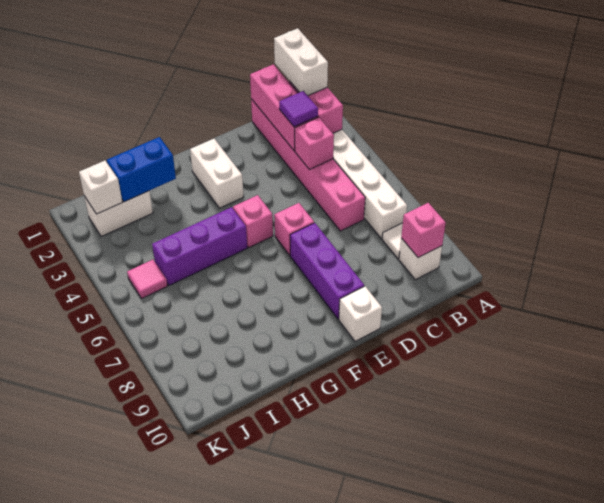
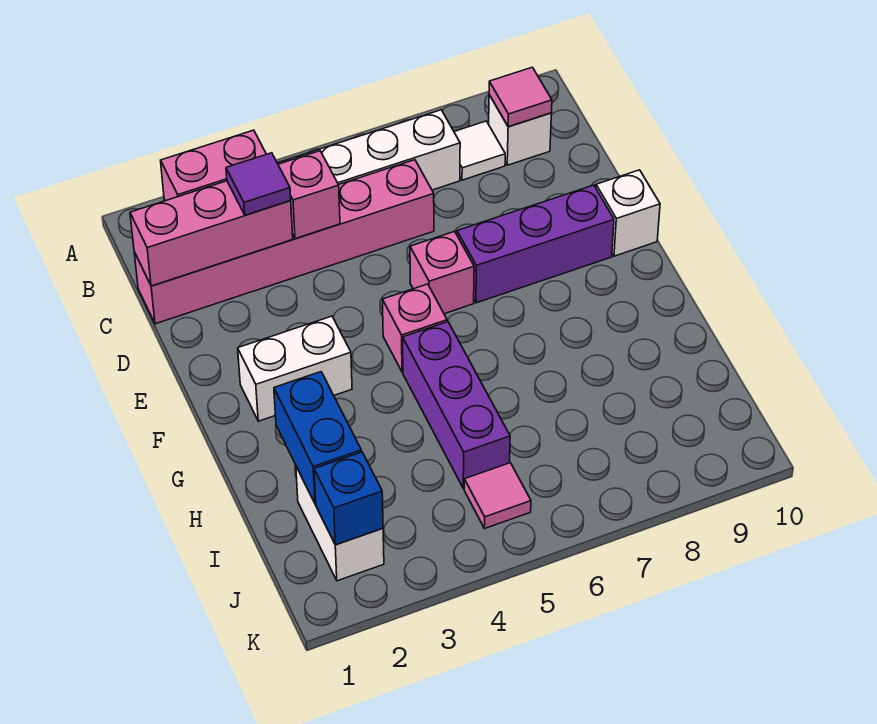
white brick B1:B2 level 3 -> none
pink brick B9 level 2 -> pink tile B9 level 2
white brick J2 level 2 -> blue brick J2 level 2

